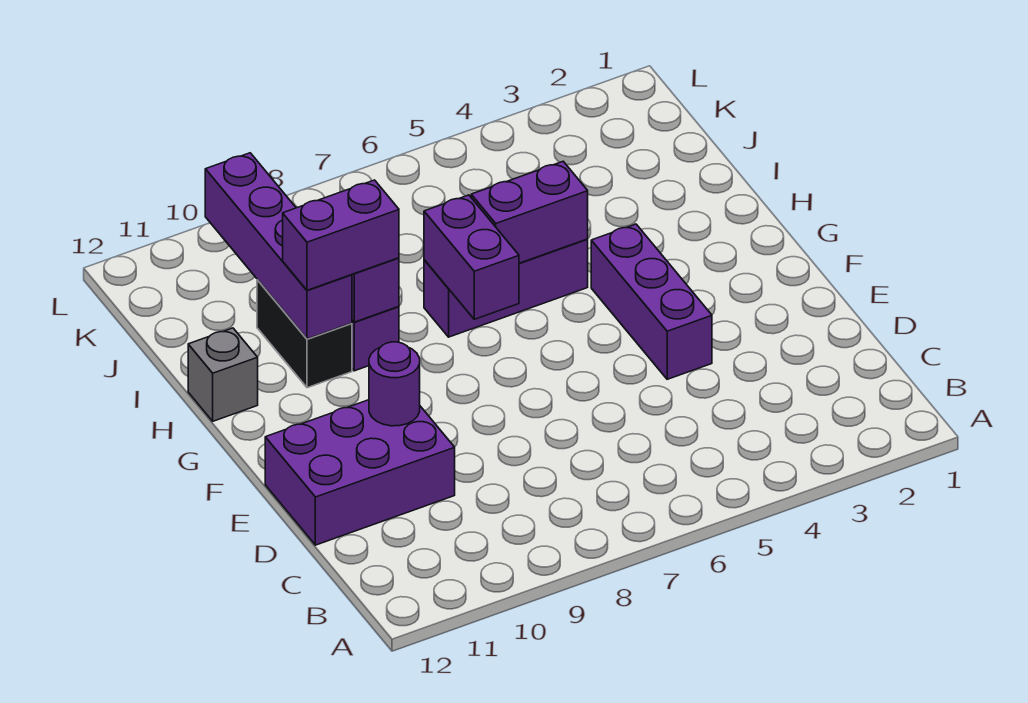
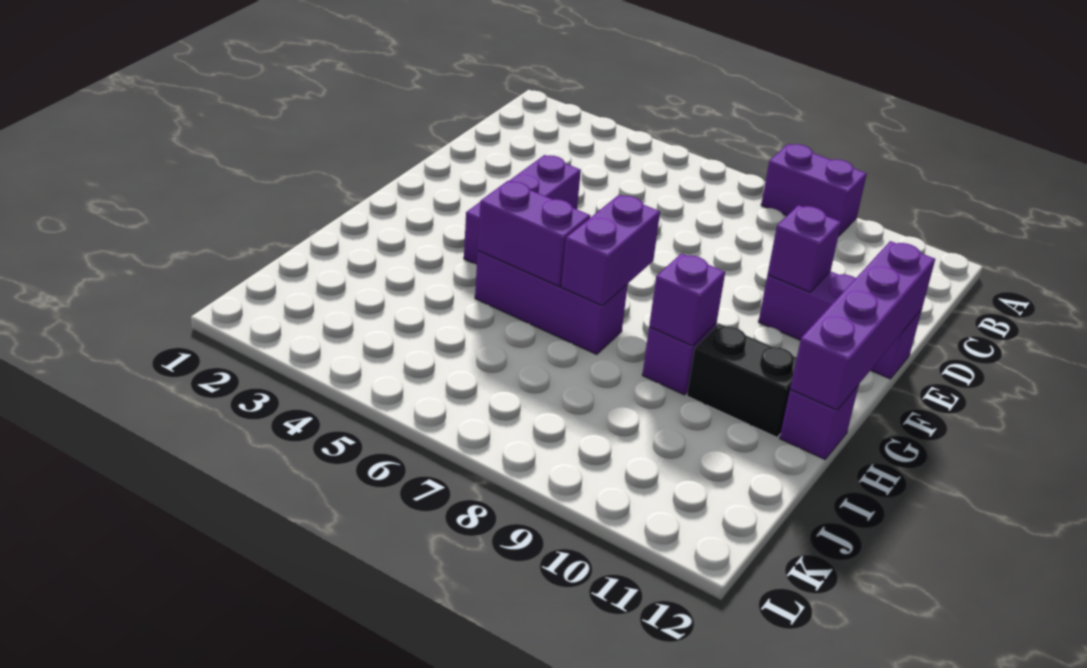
purple brick D10:E12 level 1 -> purple brick E10:E12 level 1
purple round brick E10 level 2 -> purple brick E10 level 2
purple brick H9:H10 level 3 -> purple brick A8:A9 level 1
black brick H10:I10 level 1 -> black brick H10:H11 level 1
purple brick H10:K10 level 2 -> purple brick E12:H12 level 2
grey brick H12 level 1 -> purple brick H12 level 1

